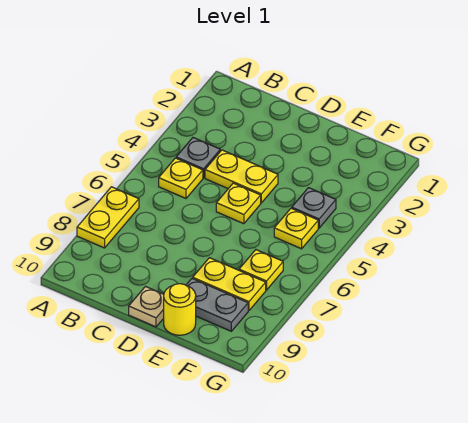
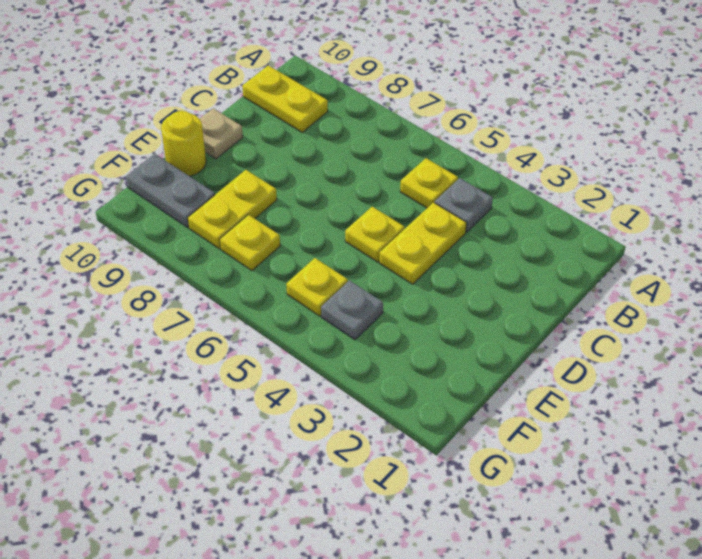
yellow plate A7:A8 level 1 -> yellow plate B9:B10 level 1
grey plate E9:F9 level 1 -> grey plate F9:F10 level 1

